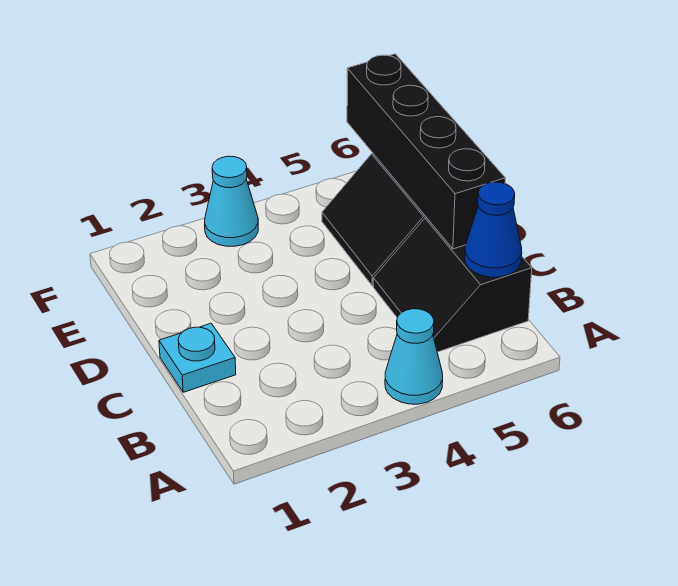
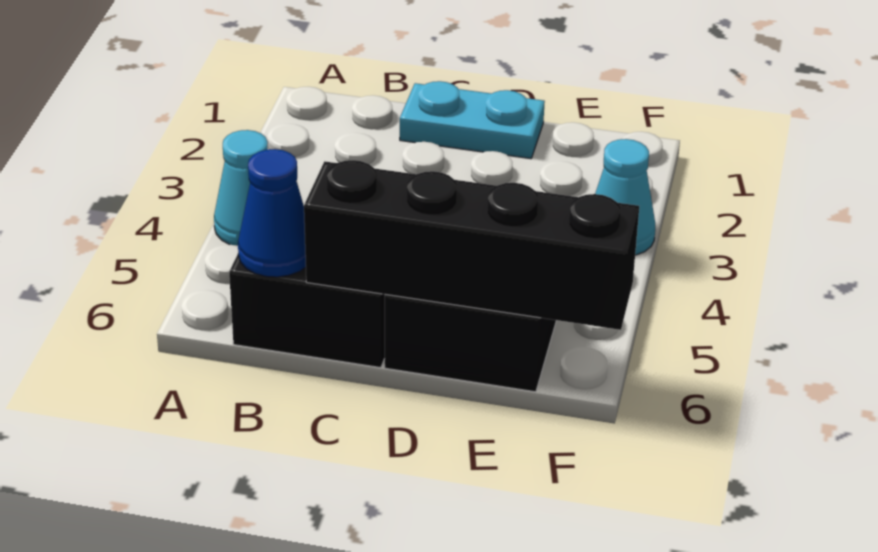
cyan plate C1 level 1 -> cyan plate C1:D1 level 1

